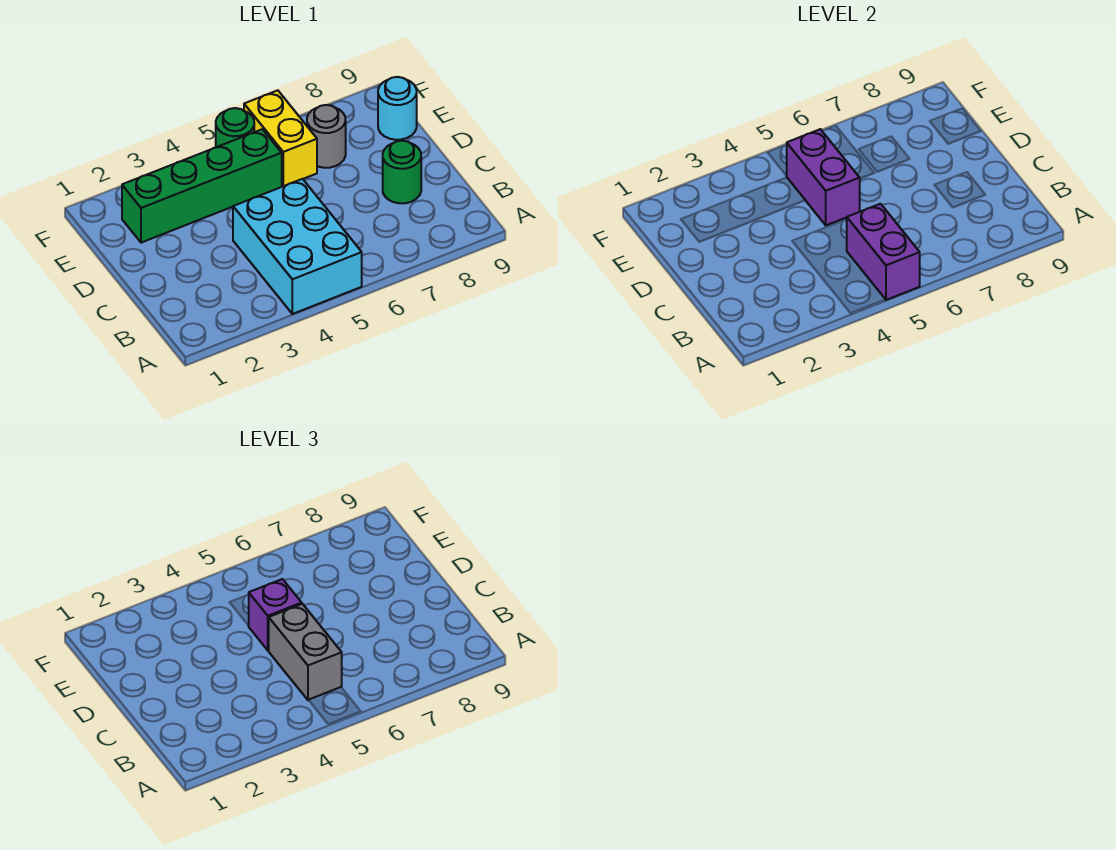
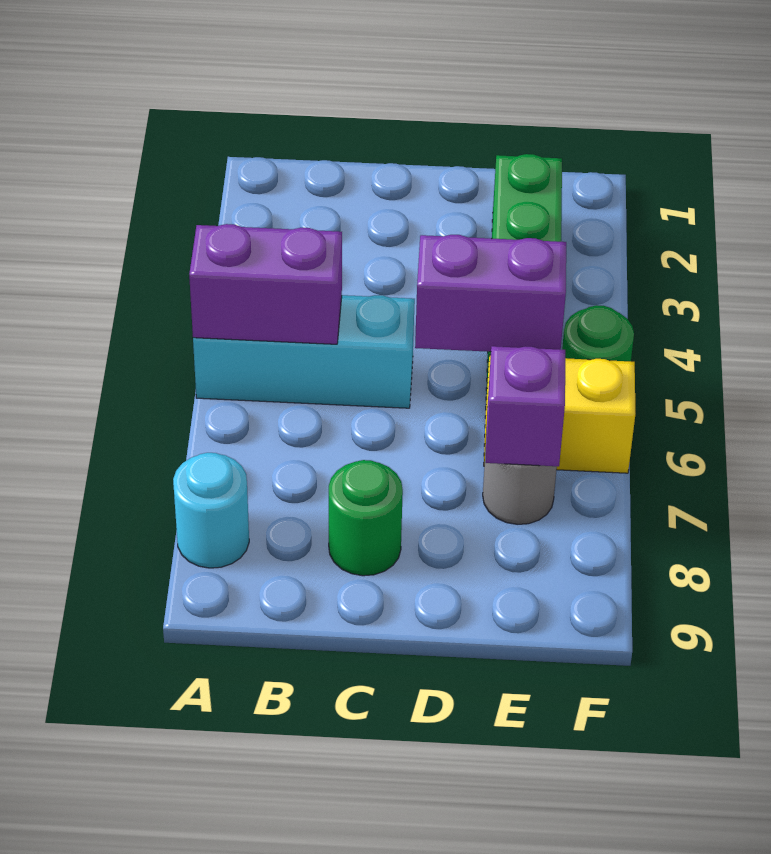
cyan brick A4:C5 level 1 -> cyan brick A5:C5 level 1
grey brick B5:C5 level 3 -> none
purple brick D5 level 3 -> purple brick E7 level 2
cyan round brick E9 level 1 -> cyan round brick A8 level 1

